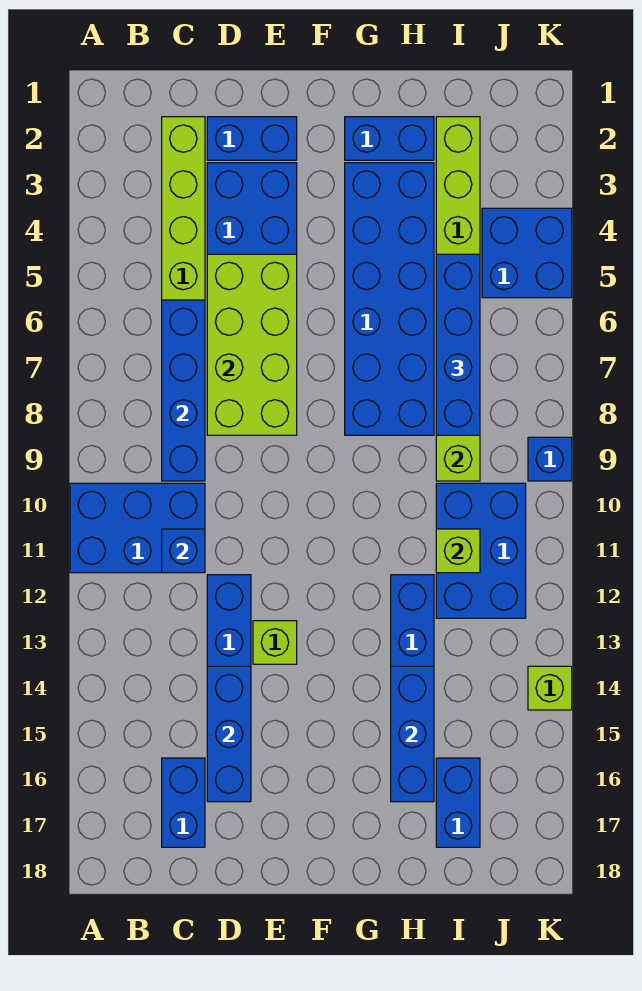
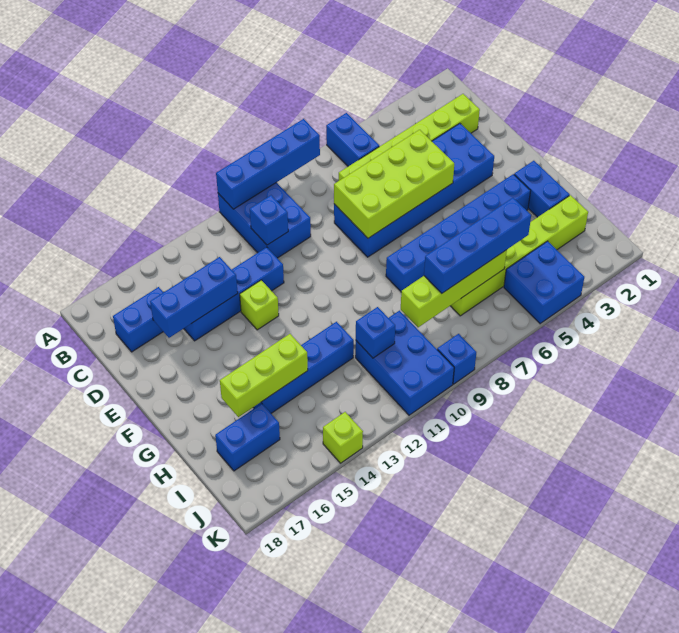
blue brick C6:C9 level 2 -> blue brick A8:A11 level 2
blue brick D2:E2 level 1 -> blue brick A6:B6 level 1
blue brick G3:H8 level 1 -> blue brick G3:G8 level 1
blue brick H14:H16 level 2 -> lime brick H14:H16 level 2
blue brick I10:J12 level 1 -> blue brick I10:K11 level 1
lime brick I11 level 2 -> blue brick I11 level 2

